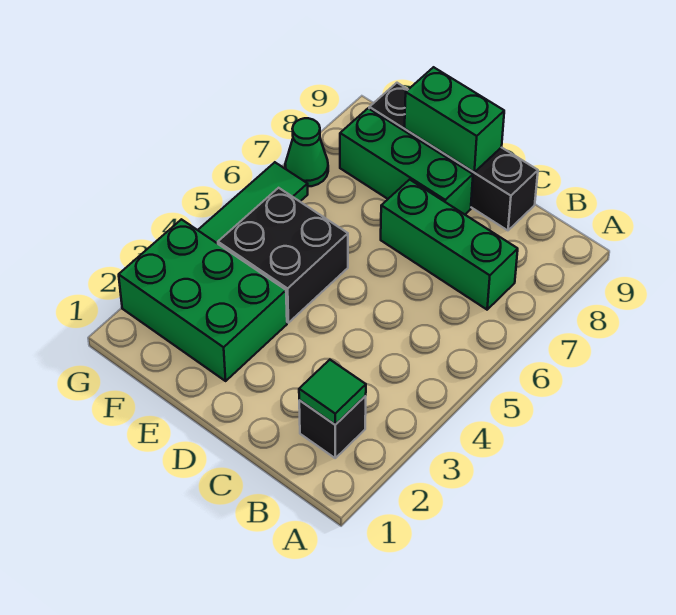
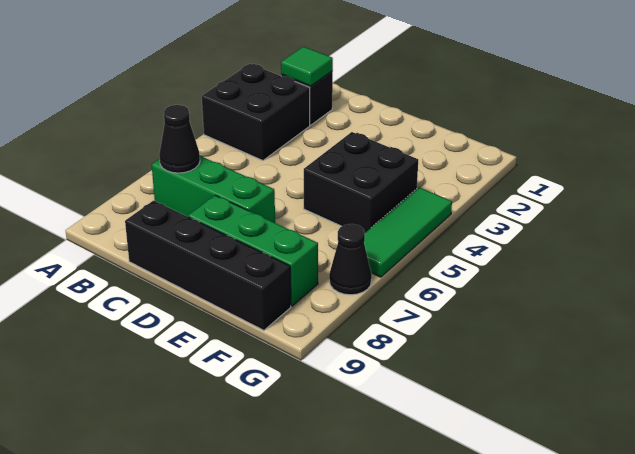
none -> black brick A3:B4 level 1
none -> black cone B7 level 2
green brick D9:E9 level 2 -> none
green brick E2:G3 level 1 -> none
green cone G7 level 1 -> black cone G7 level 1

